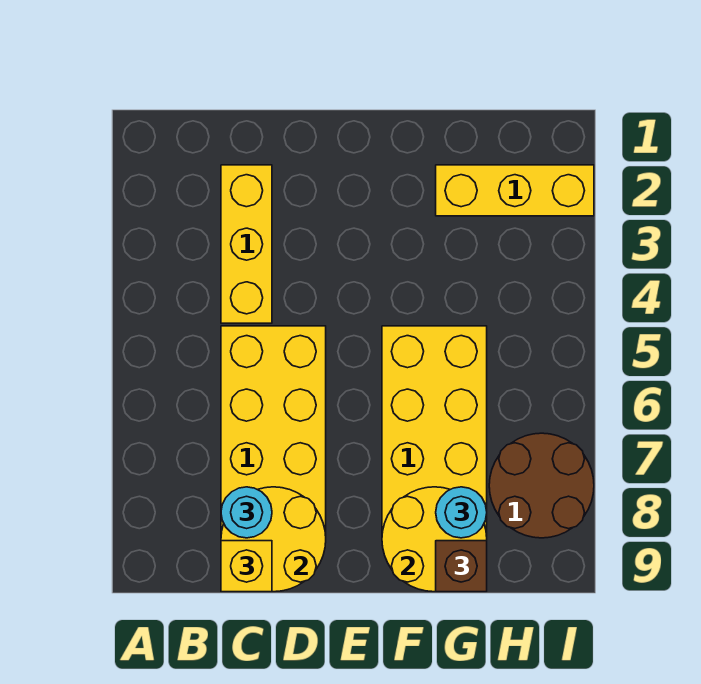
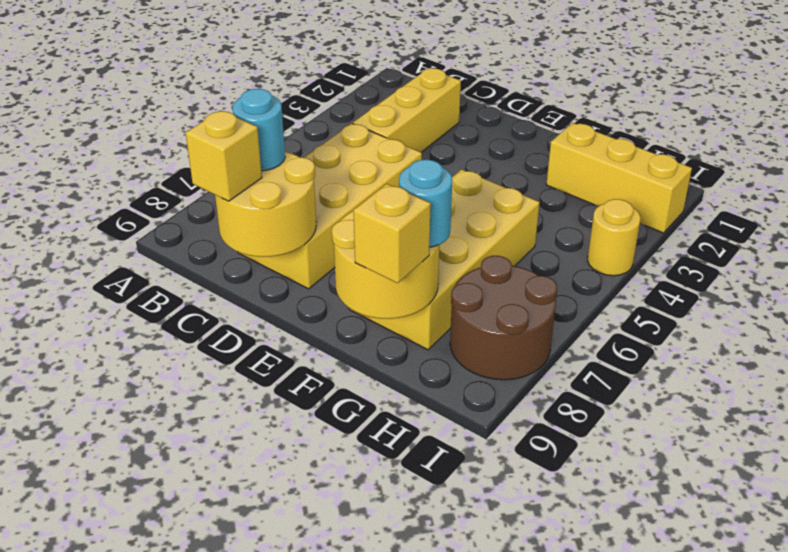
brown brick G9 level 3 -> yellow brick G9 level 3
none -> yellow round brick I4 level 1

